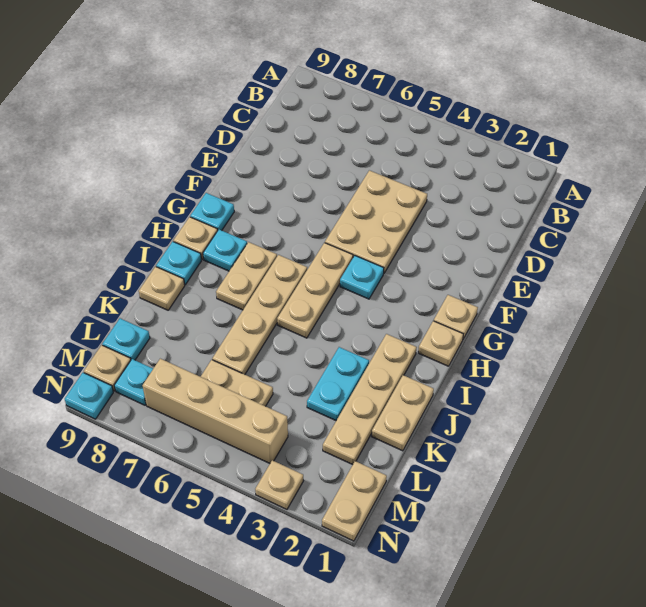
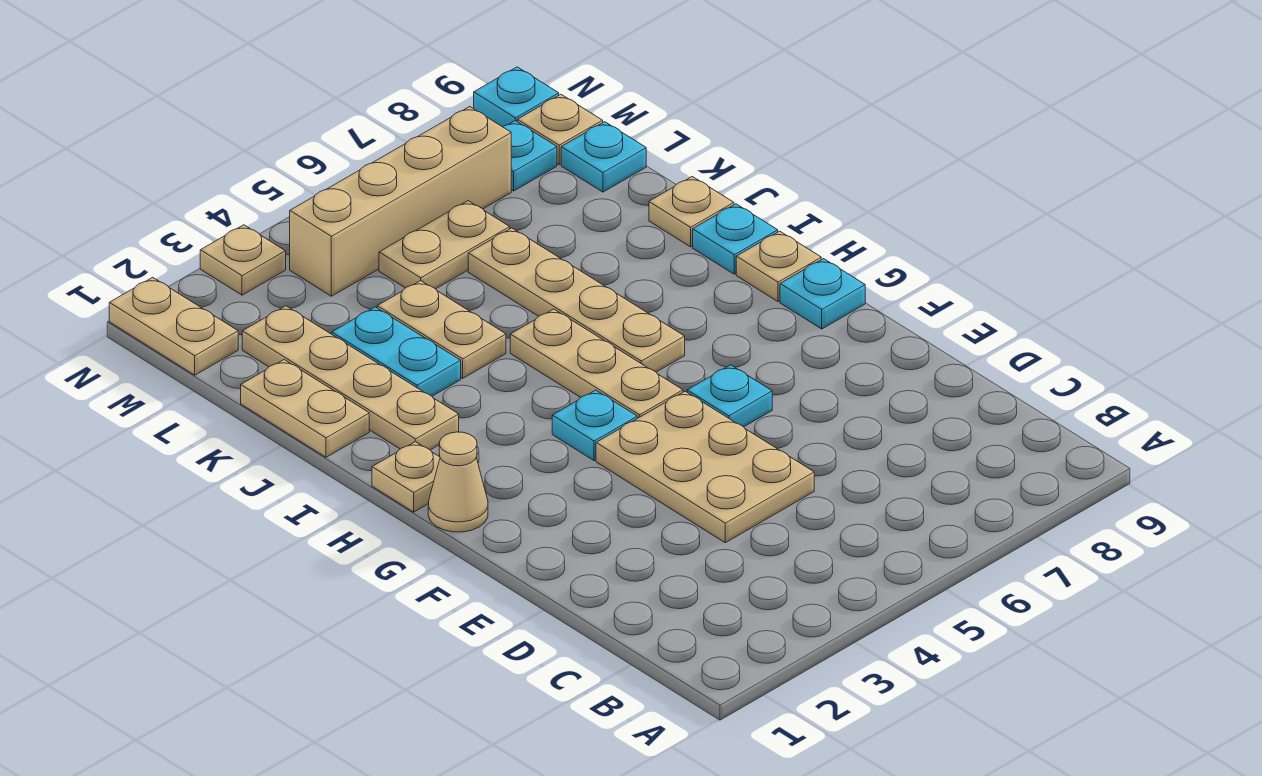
tan plate G1 level 1 -> tan cone G1 level 1
tan plate H7:I7 level 1 -> tan plate J4:K4 level 1
cyan plate H8 level 1 -> cyan plate F6 level 1

